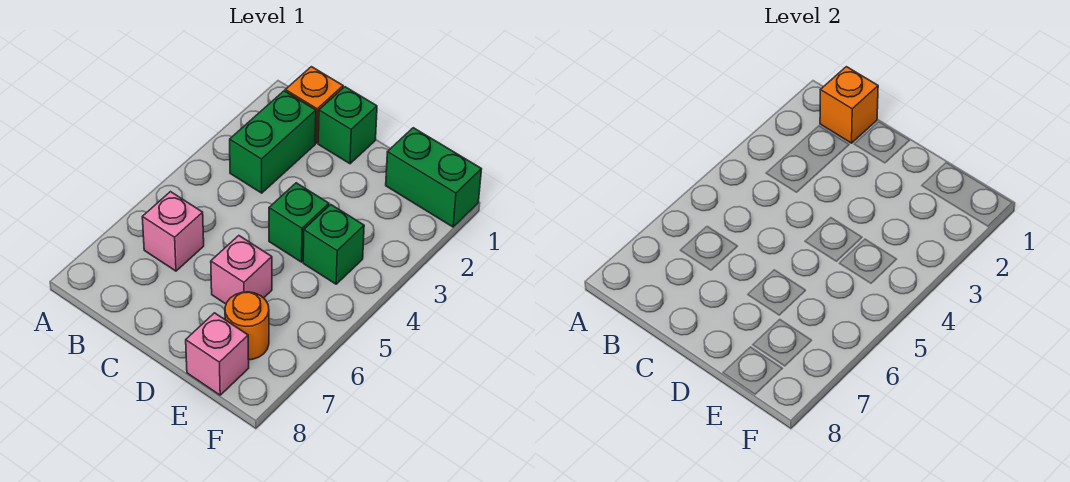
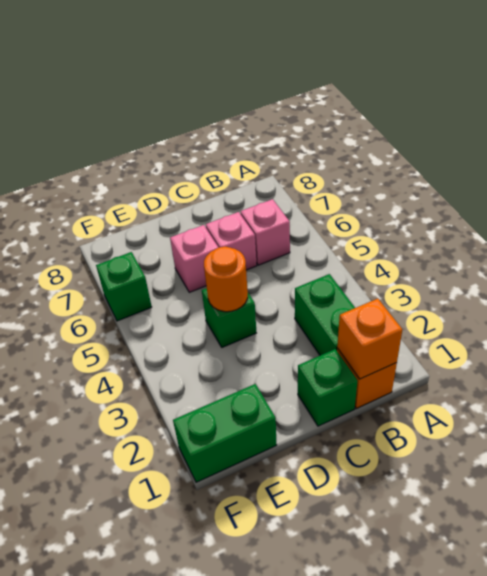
green brick E4 level 1 -> green brick F6 level 1
orange round brick E7 level 1 -> orange round brick D4 level 2
pink brick E8 level 1 -> pink brick C6 level 1

